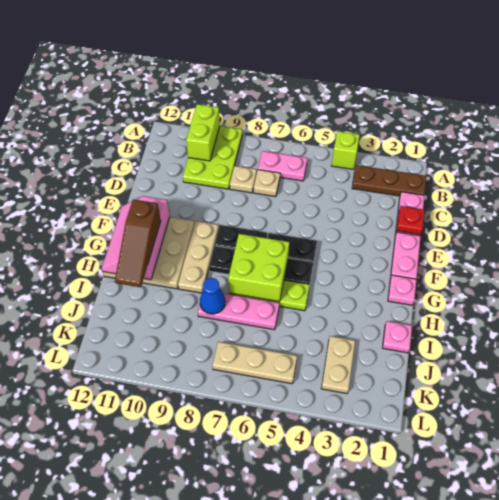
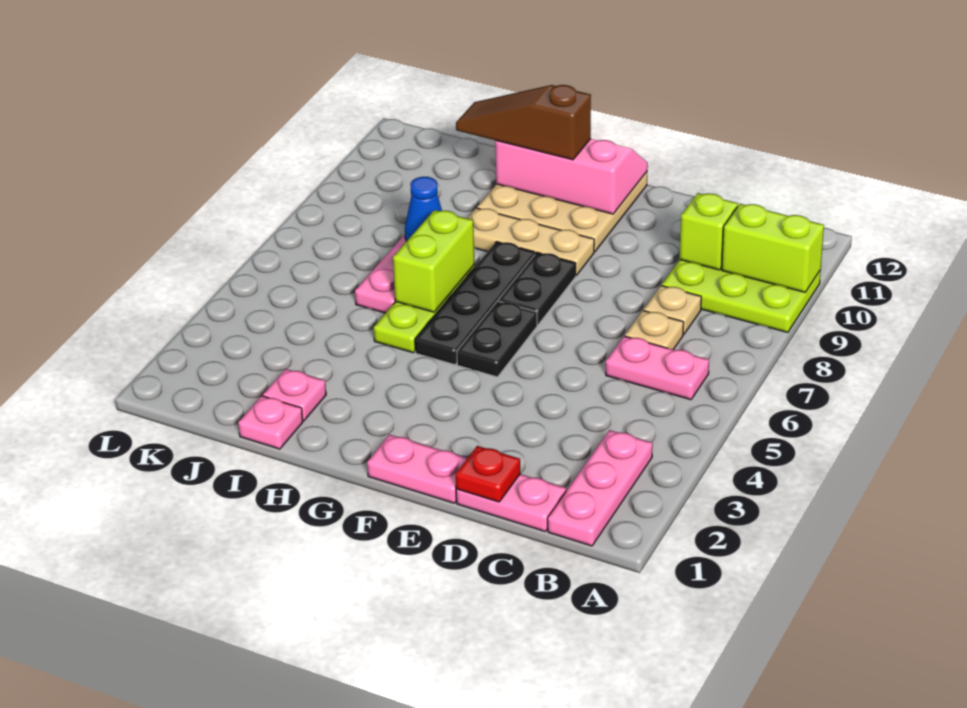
lime brick A4 level 1 -> lime brick C10 level 2
brown plate B1:B3 level 1 -> pink plate B1:B3 level 1
pink plate B6:B7 level 1 -> pink plate B6:C6 level 1
pink plate G1 level 1 -> pink plate I2 level 1
lime brick G6:H7 level 2 -> lime brick H6:H7 level 2
tan plate J3:K3 level 1 -> none
tan plate K5:K7 level 1 -> none

